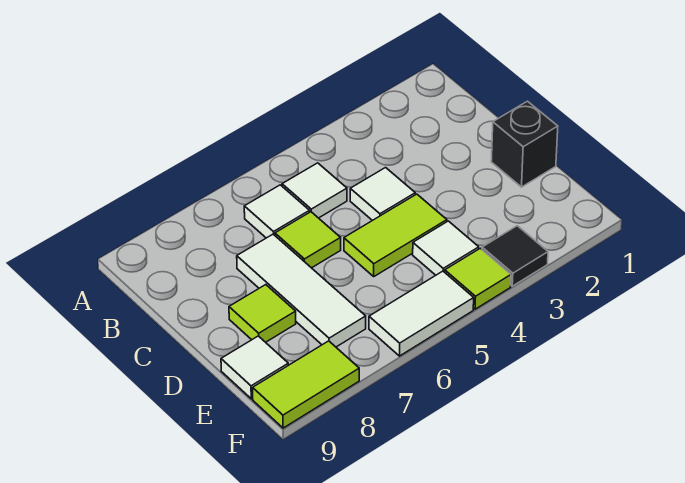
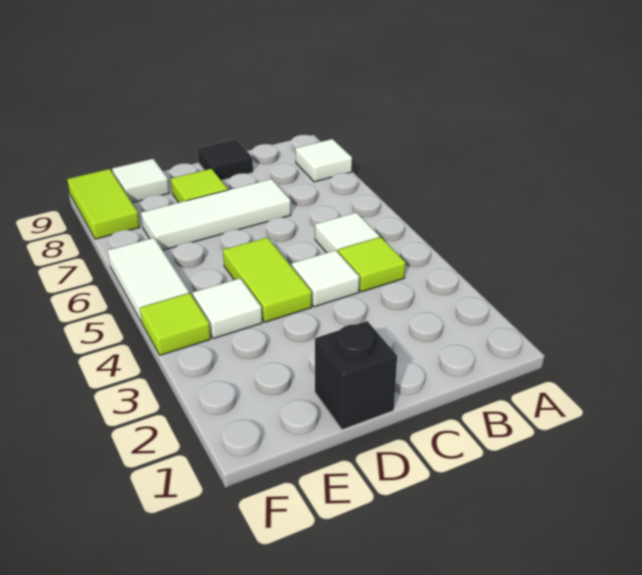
white tile B6 level 1 -> white tile A8 level 1
lime tile C6 level 1 -> lime tile B4 level 1
black tile F3 level 1 -> black tile C9 level 1

